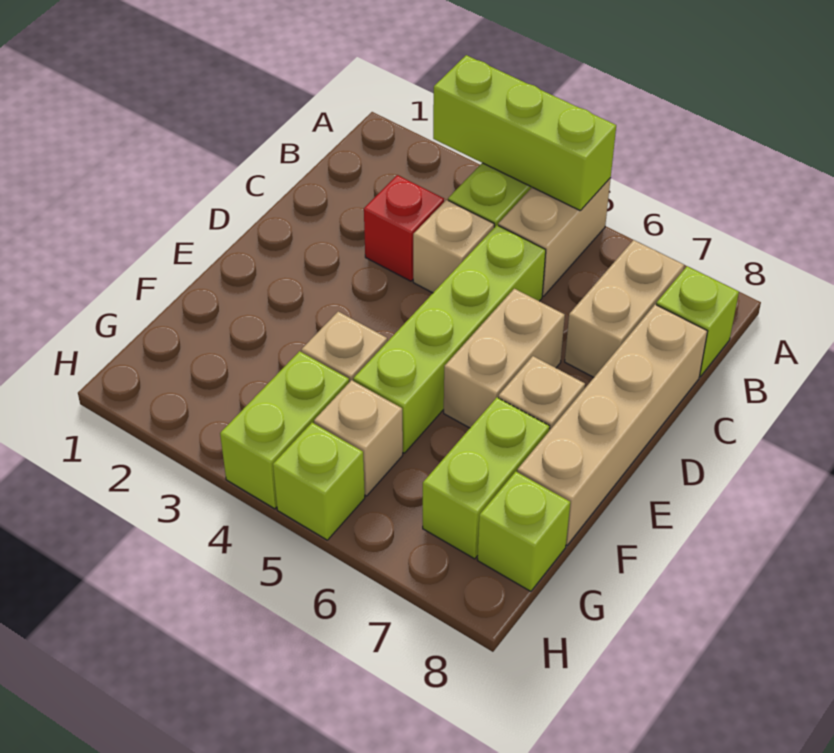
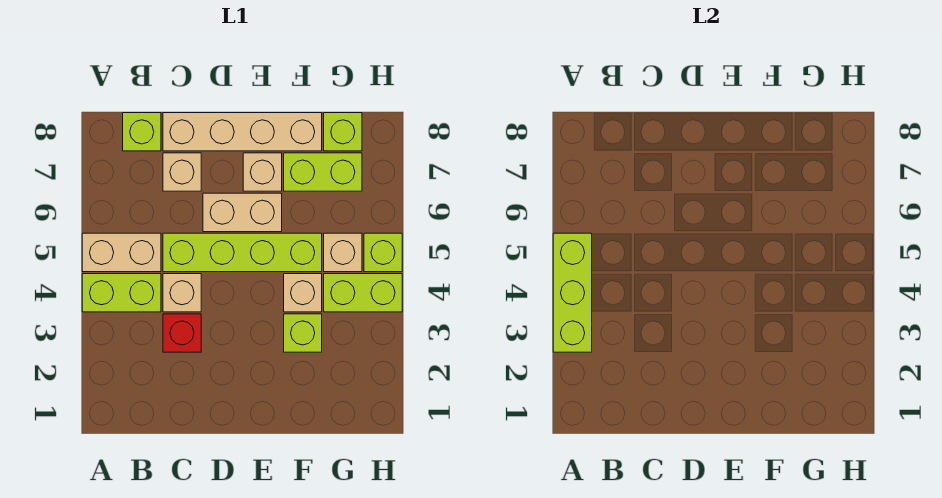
tan brick B7:C7 level 1 -> tan brick C7 level 1
none -> lime brick F3 level 1

